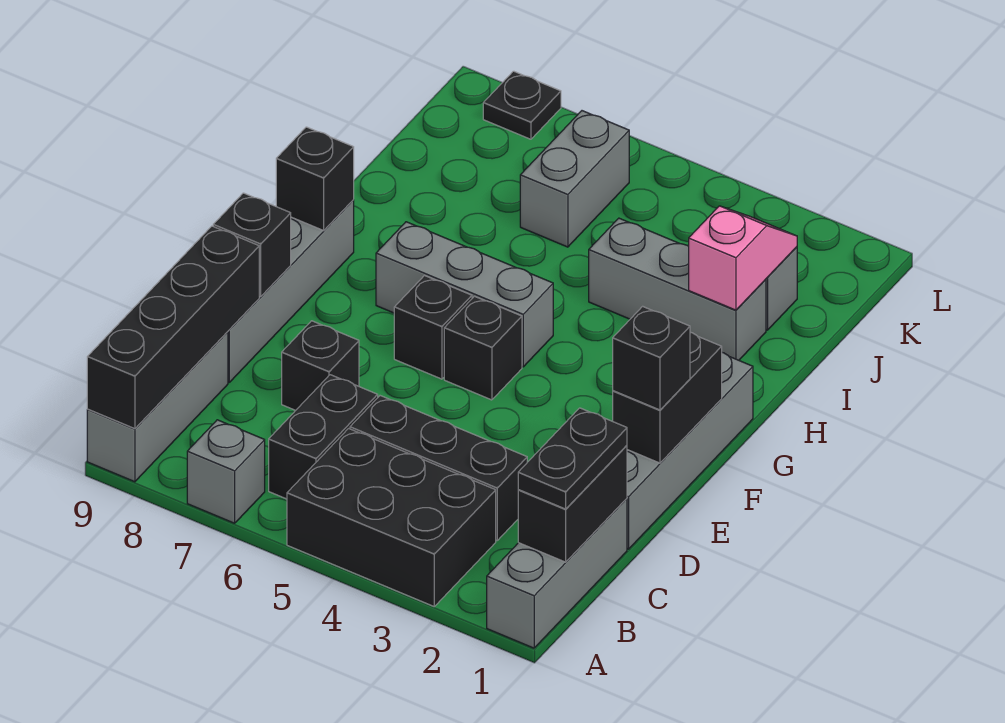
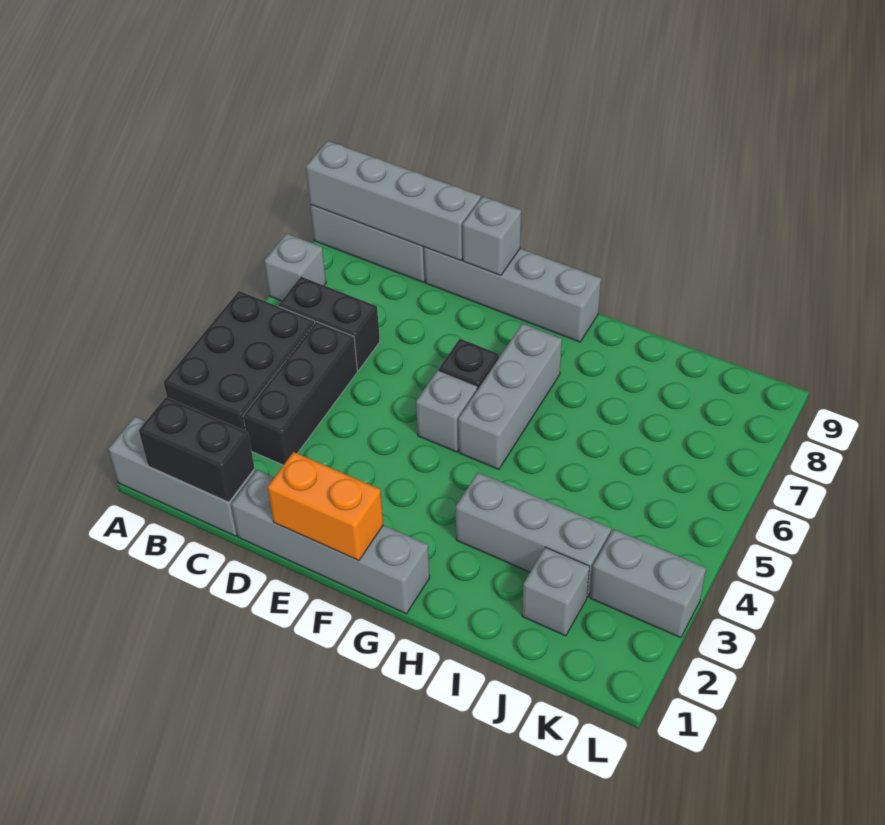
black brick A9:D9 level 2 -> grey brick A9:D9 level 2
black plate B1:C1 level 3 -> none
black brick D7 level 1 -> none
black brick E1:F1 level 2 -> orange brick E1:F1 level 2
black brick E1 level 3 -> none
black brick E9 level 2 -> grey brick E9 level 2
black brick F5 level 1 -> grey brick F5 level 1
black brick G9 level 2 -> none
grey brick I2:I4 level 1 -> grey brick H3:J3 level 1
pink slope I2:J2 level 2 top I -> none
grey brick J6:K6 level 1 -> grey brick K3:L3 level 1
black plate L8 level 1 -> none

